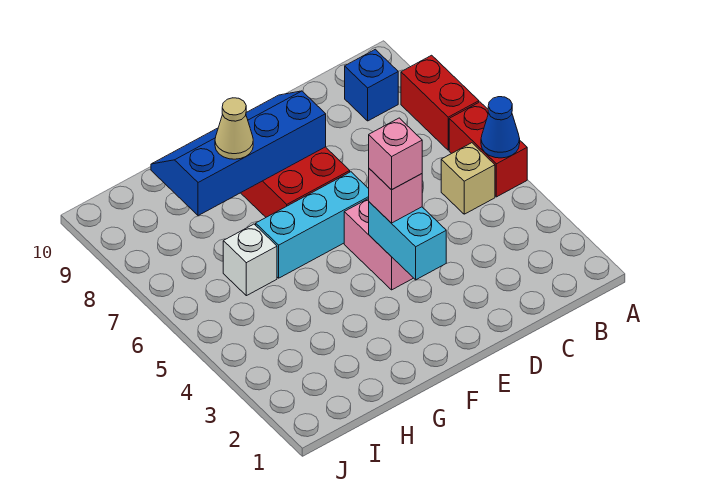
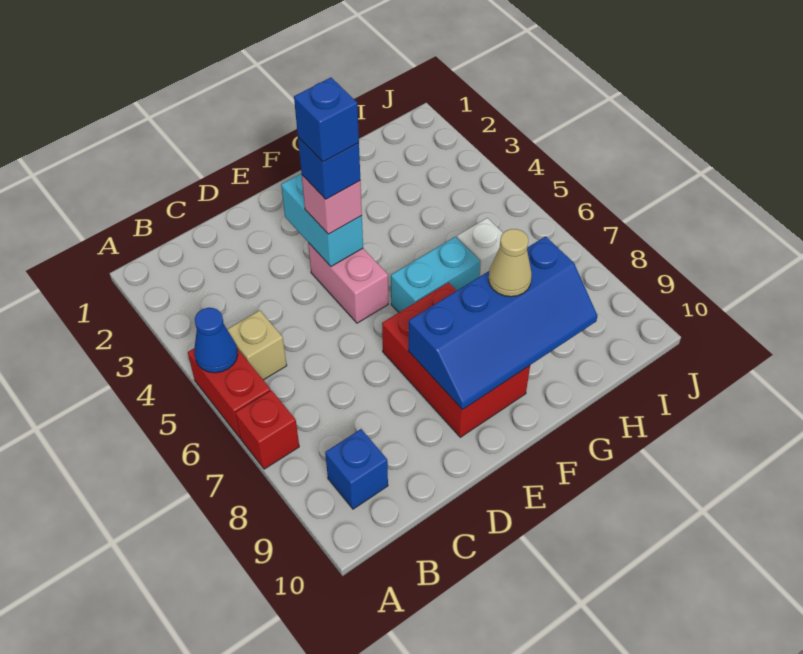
red brick A7:A8 level 1 -> red brick A7 level 1
pink brick E4 level 4 -> blue brick E4 level 4
none -> blue brick E4 level 5
cyan brick E6:G6 level 1 -> cyan brick F6:G6 level 1

